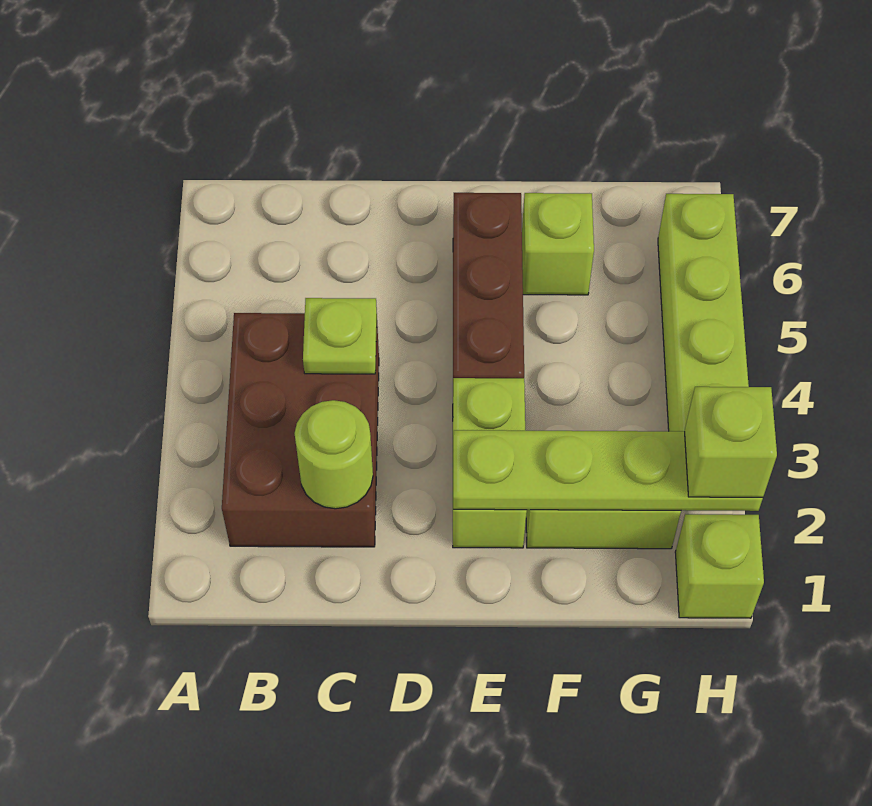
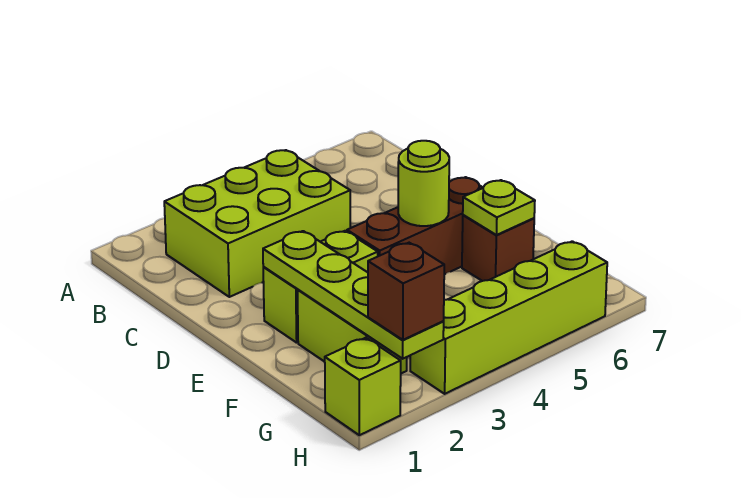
brown brick B2:C4 level 1 -> lime brick B2:C4 level 1
lime round brick C2 level 2 -> lime round brick E5 level 2
lime plate C4 level 2 -> lime plate F6 level 2
lime brick F6 level 1 -> brown brick F6 level 1
lime brick H2 level 3 -> brown brick H2 level 3

